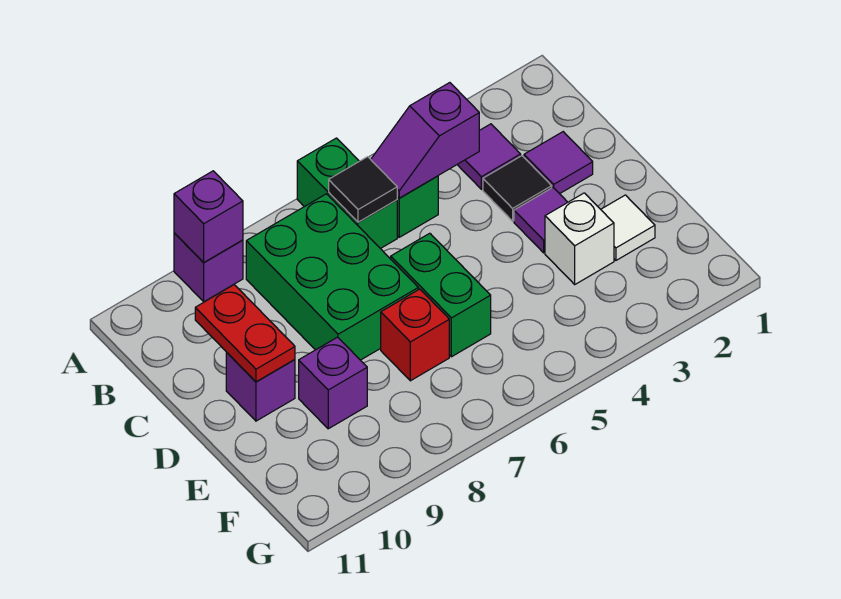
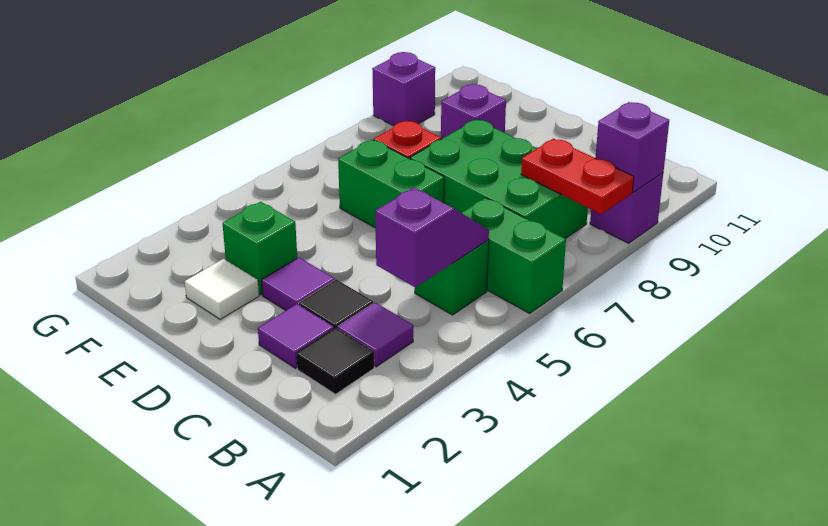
black tile B6 level 2 -> black tile B2 level 1
red plate C10:D10 level 2 -> red plate A8:B8 level 2
purple brick D10 level 1 -> purple brick G9 level 1
white brick E3 level 1 -> green brick E3 level 1

